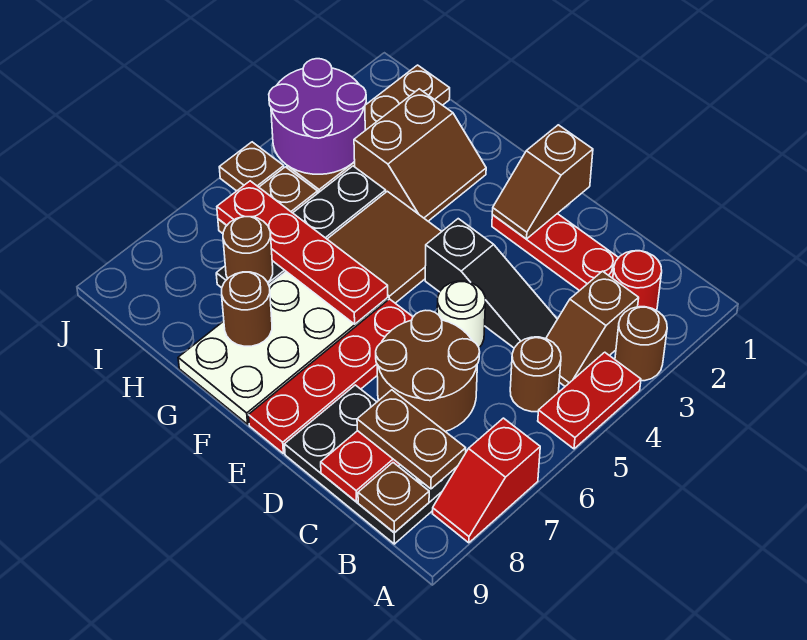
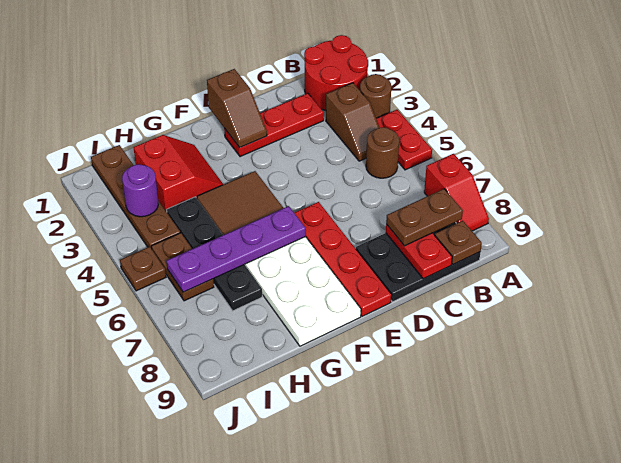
red round brick B2 level 1 -> red round brick A1:B2 level 1
black slope C4:E4 level 1 top E -> none
brown round brick C6:D7 level 1 -> none
white round brick D5 level 1 -> none
red plate F6:I6 level 2 -> purple plate F6:I6 level 2
brown slope G2:H3 level 1 top H -> red slope G2:H3 level 1 top H
brown round brick G8 level 2 -> none
brown round brick H7 level 2 -> none
purple round brick I3:J4 level 2 -> purple round brick I3 level 2

